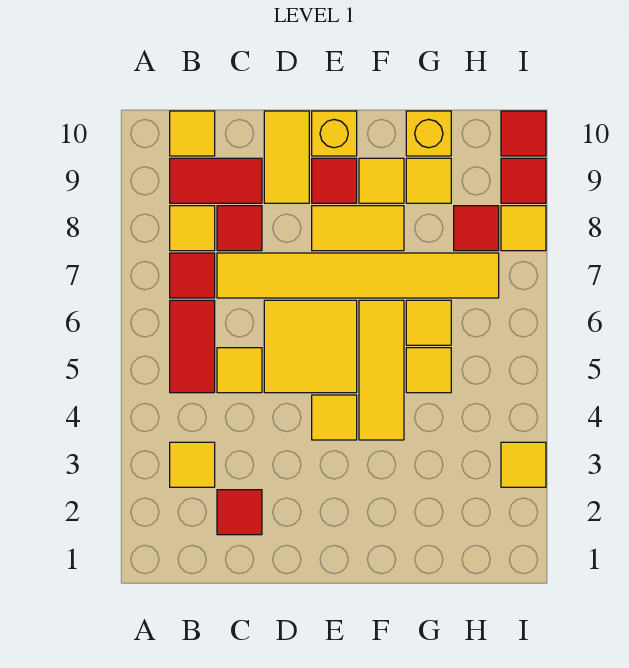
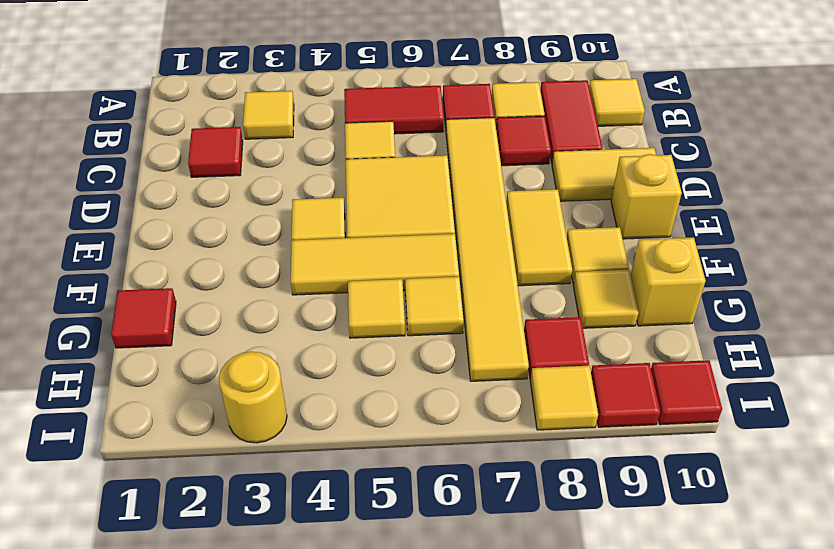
red tile E9 level 1 -> red tile G1 level 1
yellow tile I3 level 1 -> yellow round brick I3 level 1

